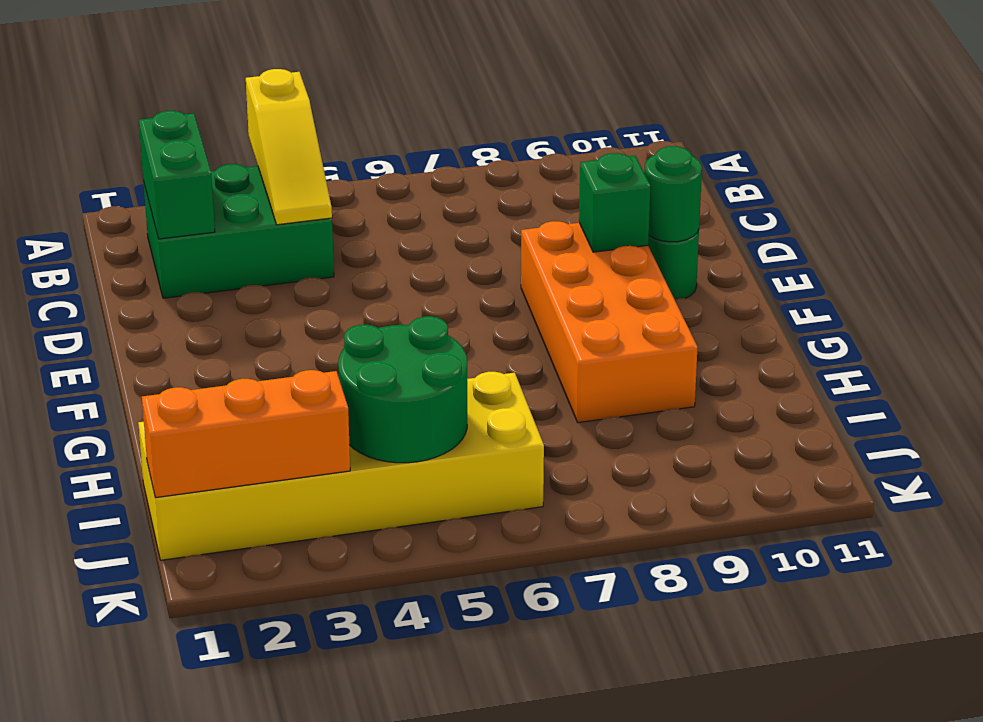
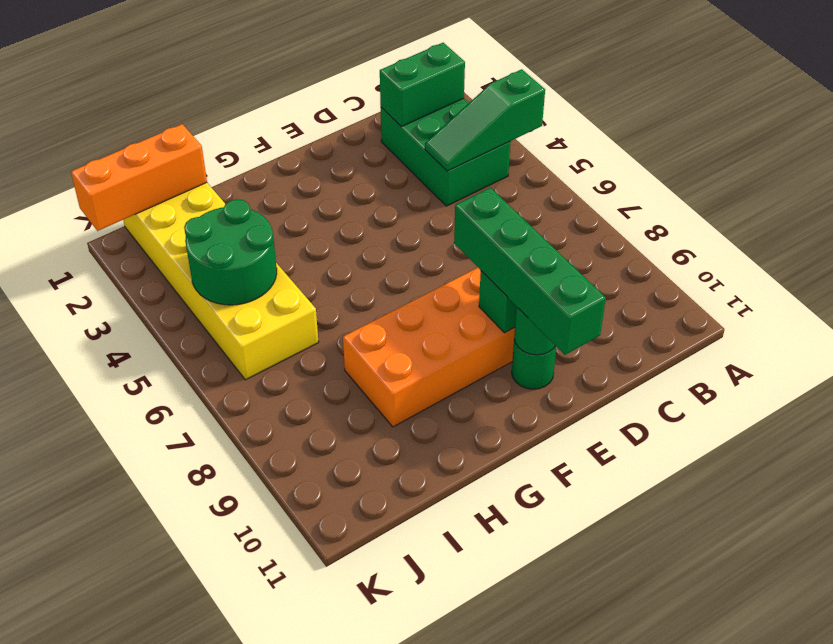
yellow slope A4:C4 level 2 top A -> green slope A4:C4 level 2 top A
none -> green brick E8:E11 level 3
orange brick J1:J3 level 2 -> orange brick I1:K1 level 2

